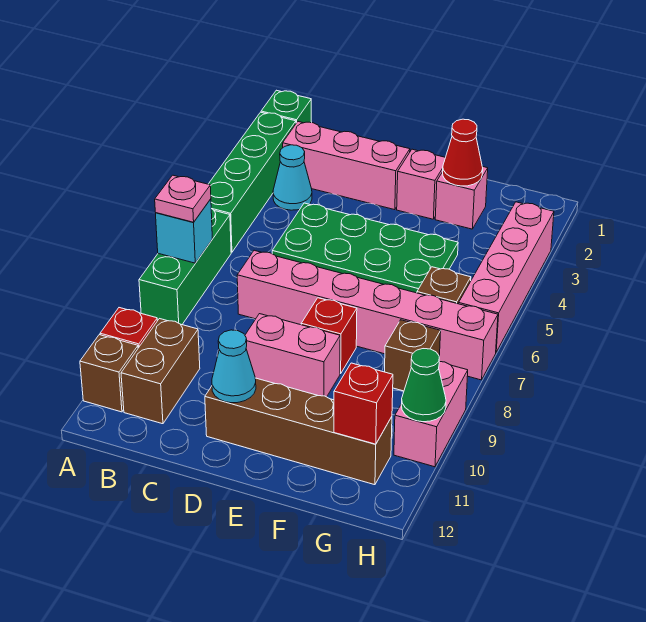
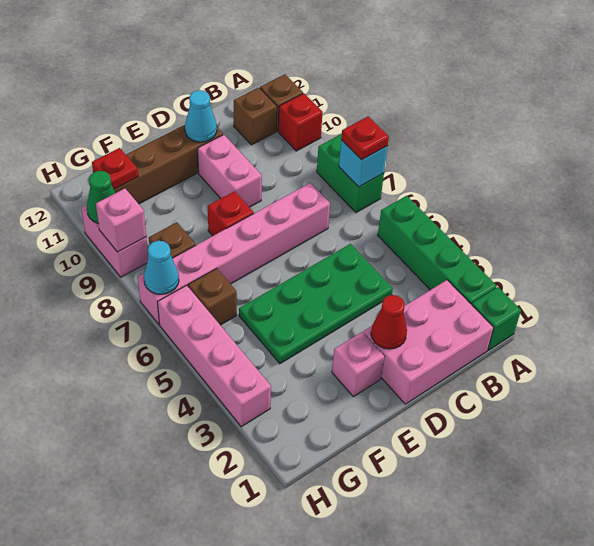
green brick A6:A8 level 1 -> green brick A7:A8 level 1
pink plate A7 level 3 -> red plate A7 level 3
pink brick B2:D2 level 1 -> pink brick B1:D2 level 1
cyan cone B3 level 1 -> cyan cone H7 level 2
brown brick B10:B11 level 1 -> brown brick B11 level 1
pink brick D9:E9 level 1 -> pink brick D9:D10 level 1
pink brick F2 level 1 -> pink brick H9 level 2
red cone F2 level 2 -> red cone D2 level 2
red brick G11 level 2 -> red plate G11 level 2

